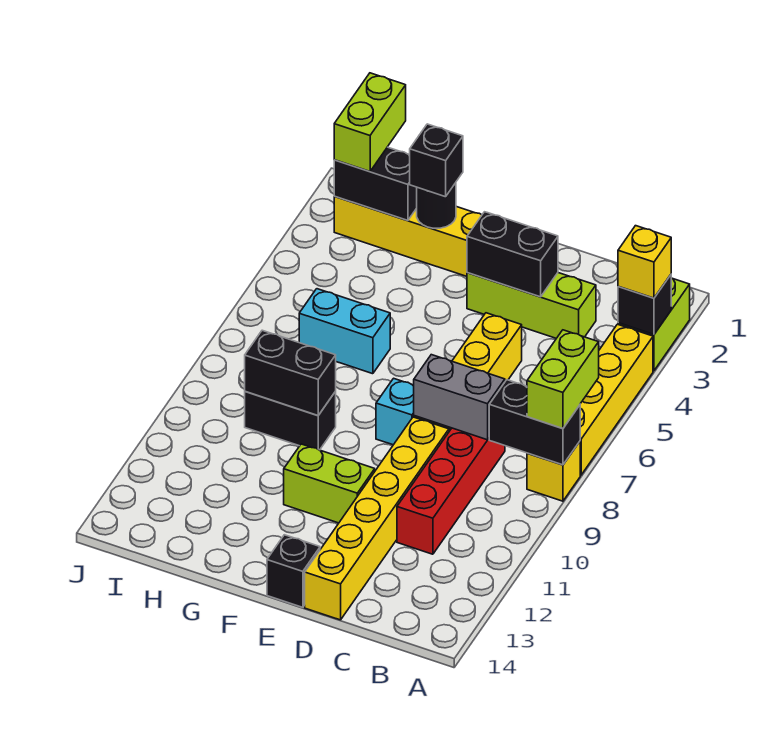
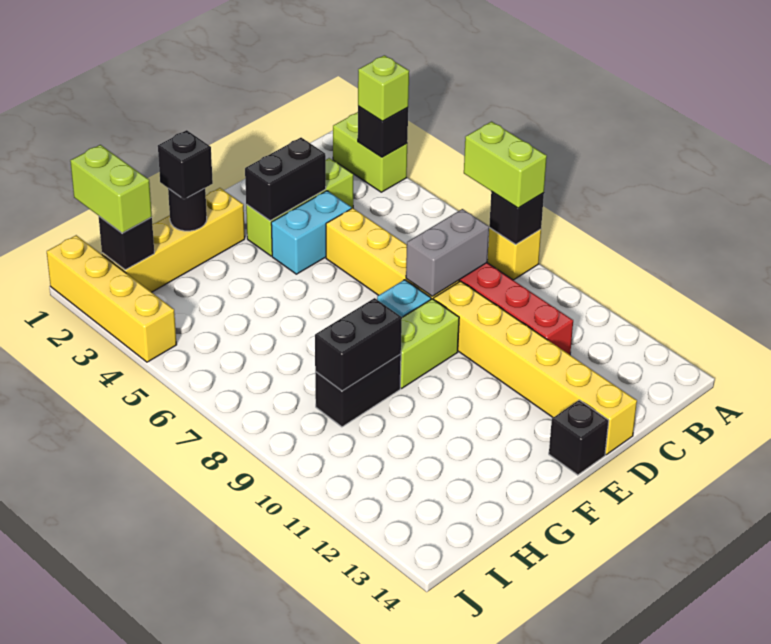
yellow brick A3 level 3 -> lime brick A3 level 3
yellow brick A4:A7 level 1 -> yellow brick J1:J4 level 1
black brick A8:B8 level 2 -> black brick A8 level 2
lime brick E11:F11 level 1 -> lime brick E9:F9 level 1
cyan brick G6:H6 level 1 -> cyan brick D4:E4 level 1
black brick H2:I2 level 2 -> black brick I2 level 2

